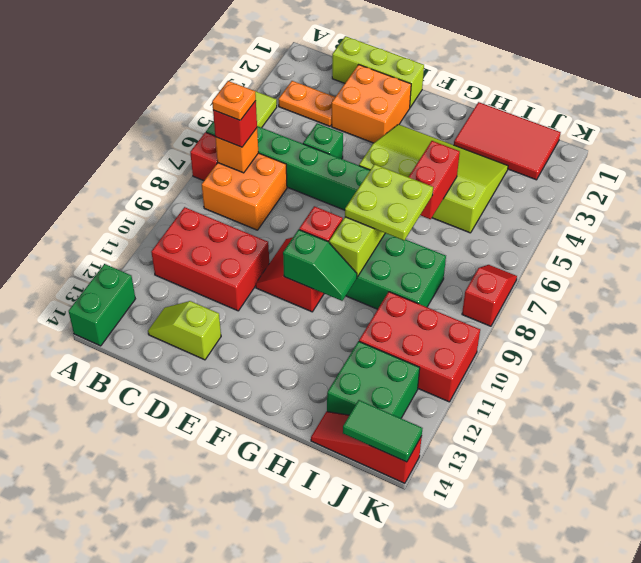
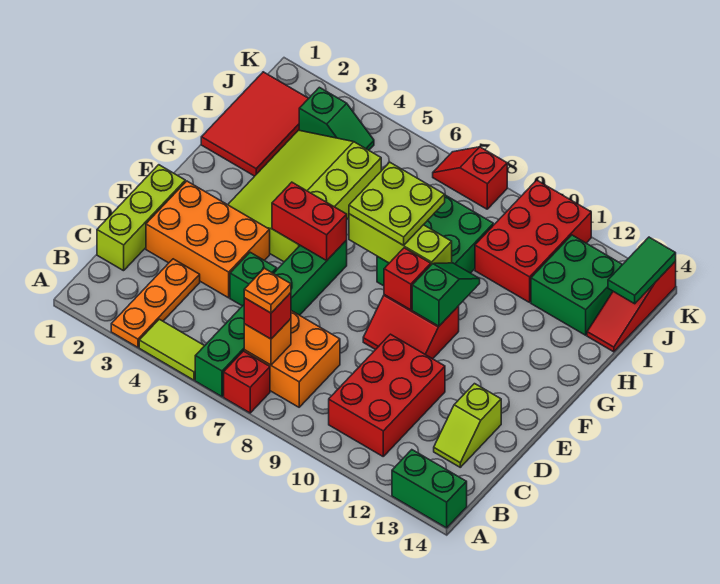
orange plate B3:C3 level 1 -> orange plate A3:C3 level 1
orange brick D2:E3 level 1 -> orange brick D2:E4 level 1
red brick H5:H6 level 2 -> red brick F5:F6 level 2
none -> green slope J3:J4 level 1 top 3

